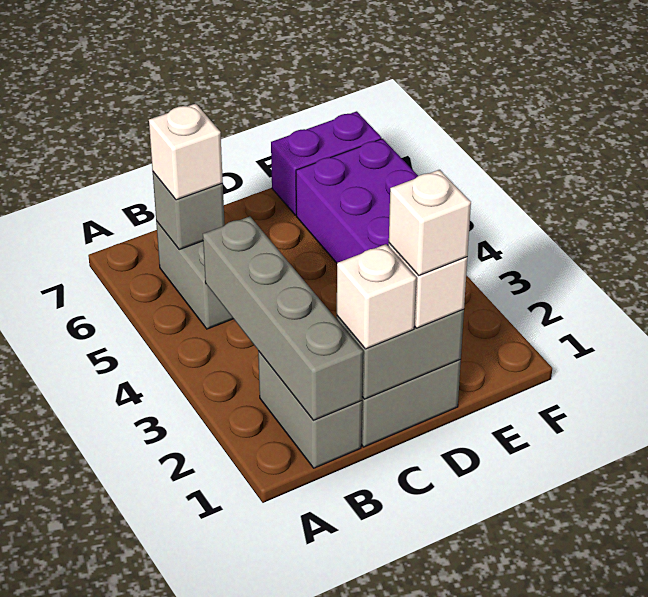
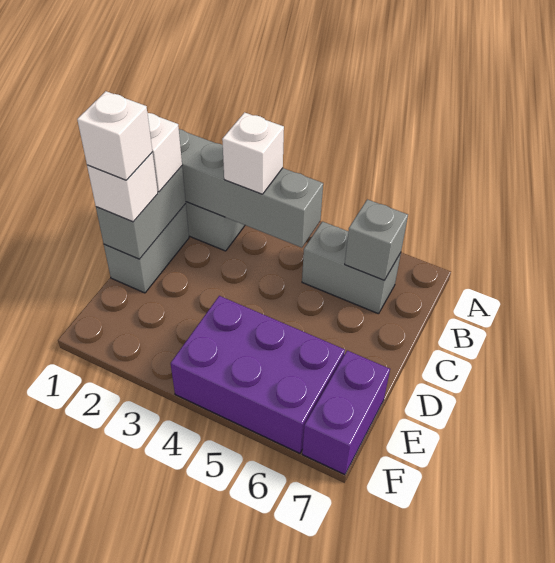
white brick B6 level 3 -> white brick B3 level 3

